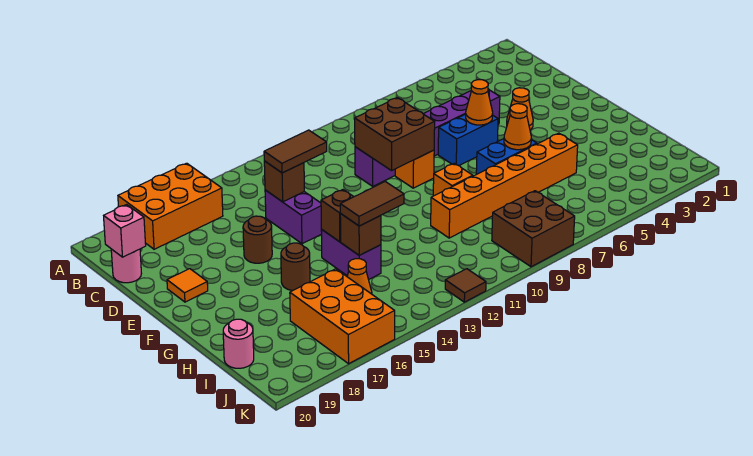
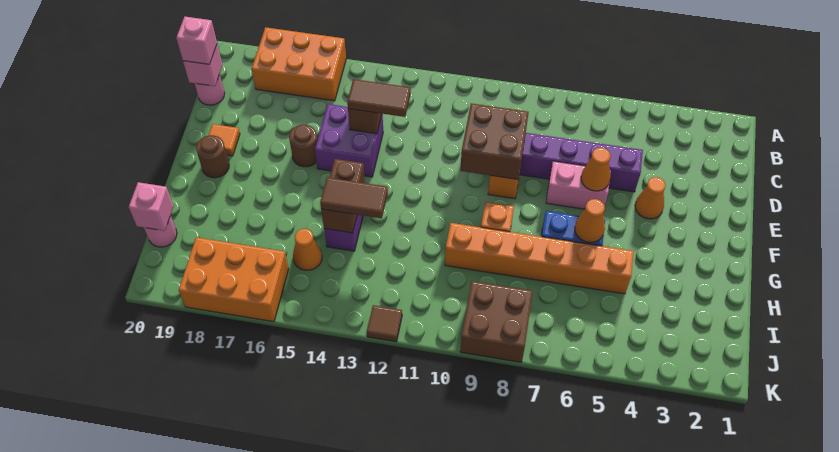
none -> pink brick C20 level 3
purple brick D14:E14 level 1 -> purple brick D14:E15 level 1
blue brick E6:E7 level 1 -> pink brick E6:E7 level 1
brown round brick G16 level 1 -> brown round brick F19 level 1
orange brick I16:K17 level 1 -> orange brick J16:K18 level 1
none -> pink brick I20 level 2

